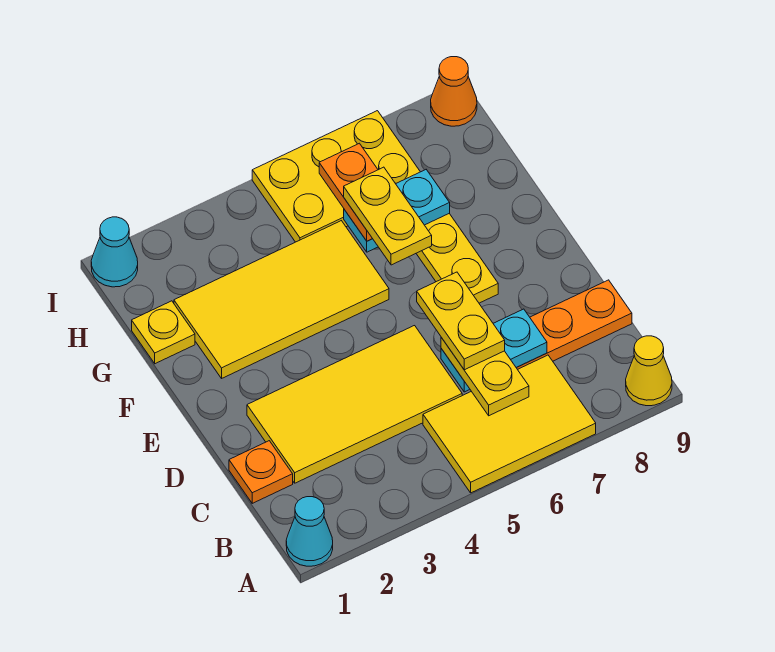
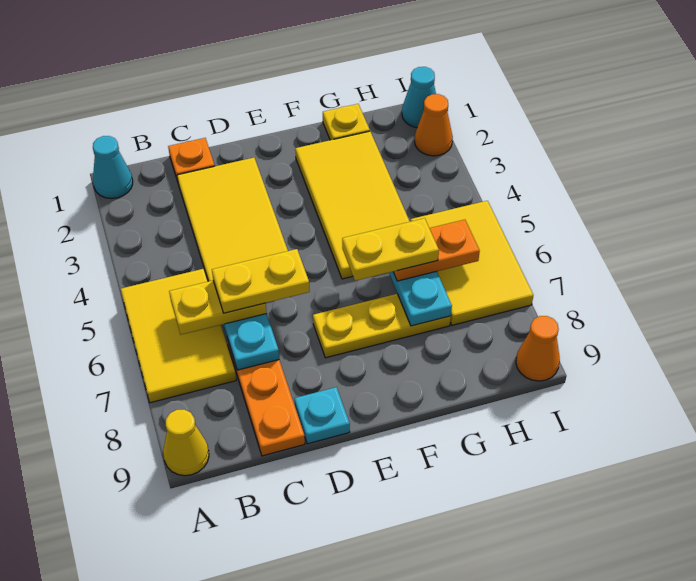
none -> cyan plate D9 level 1
yellow plate H5:I7 level 1 -> yellow tile H5:I7 level 1
none -> orange cone I2 level 1

